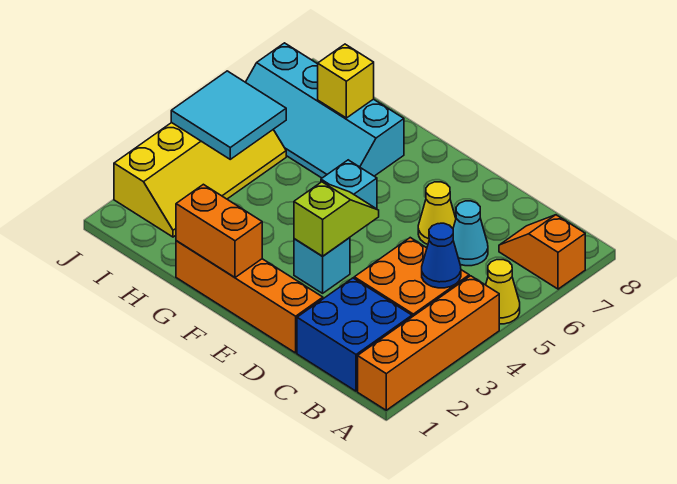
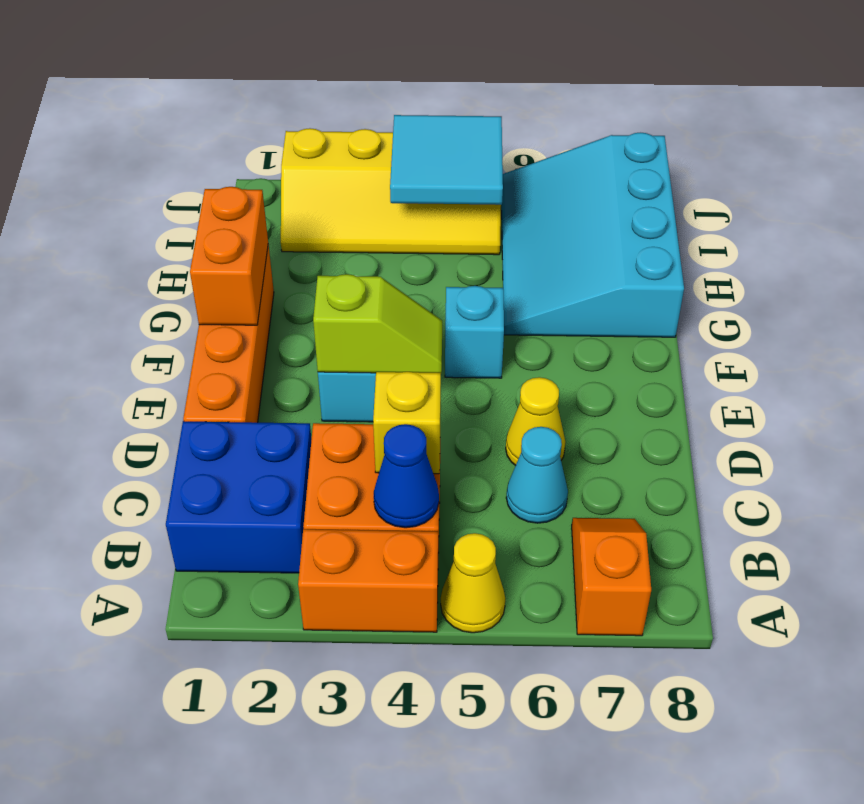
orange brick A1:A4 level 1 -> orange brick A3:A4 level 1
cyan slope G6:J7 level 1 top 7 -> cyan slope G6:J8 level 1 top 8
yellow brick H7 level 2 -> yellow brick C4 level 2

